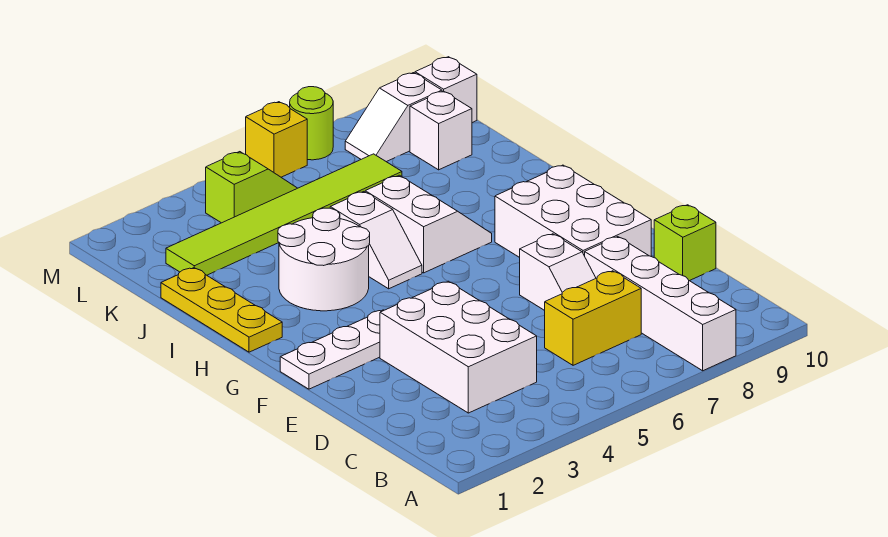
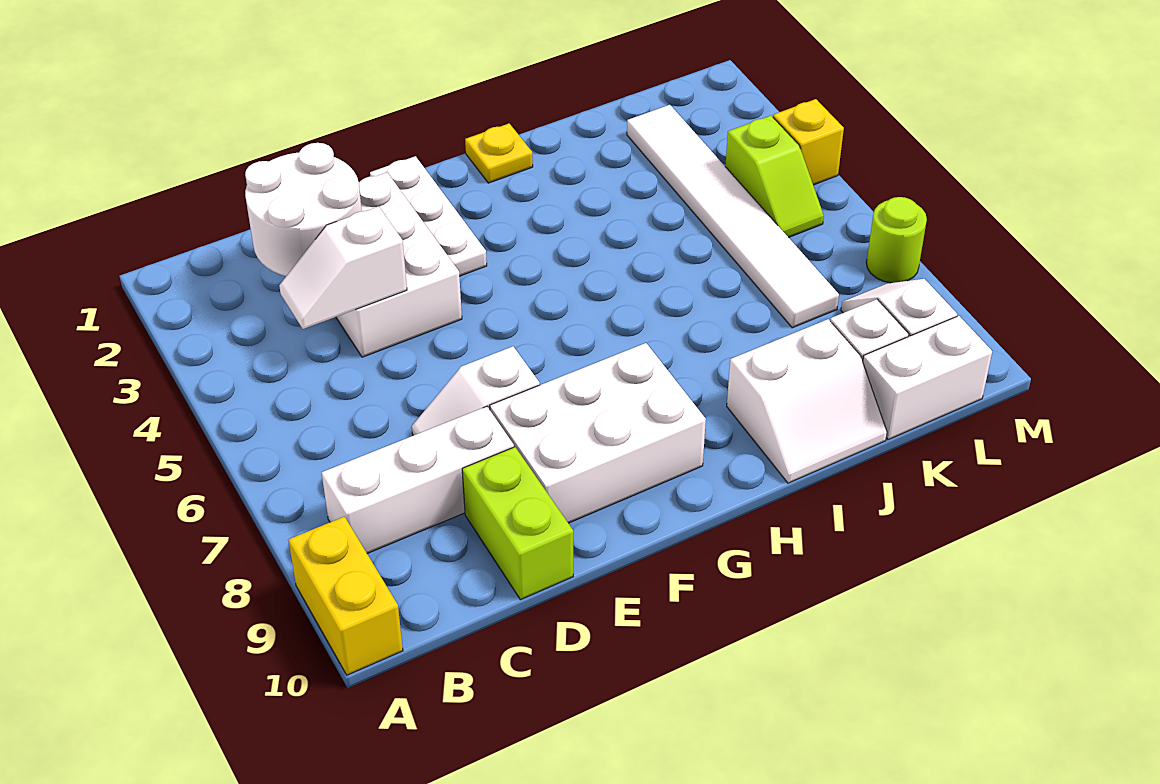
white brick A8:D8 level 1 -> white brick B8:D8 level 1
white brick C3:E4 level 1 -> white brick D2:E4 level 1
yellow brick C6:C7 level 1 -> yellow brick A9:A10 level 1
lime brick D10 level 1 -> lime brick D9:D10 level 1
yellow plate H1:J1 level 1 -> yellow plate H1 level 1
white round brick H3:I4 level 1 -> white round brick C2:D3 level 2
white slope H5:I5 level 1 top I -> white slope C4:D4 level 2 top D
white slope H6:I7 level 1 top 6 -> white slope I9:J10 level 1 top 9
lime tile K2:K7 level 1 -> white tile K2:K7 level 1
white brick L10 level 1 -> white brick K10:L10 level 1
yellow brick M6 level 1 -> yellow brick M4 level 1

